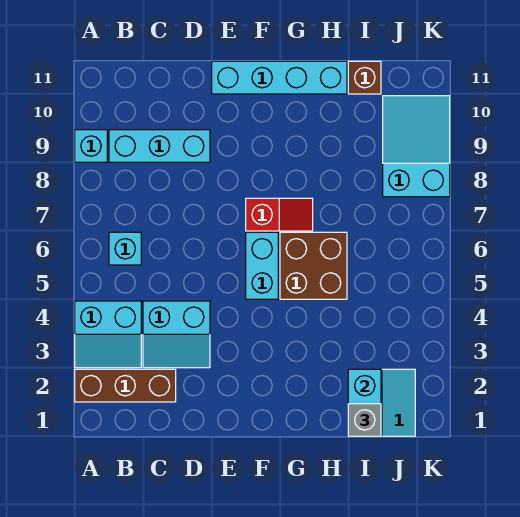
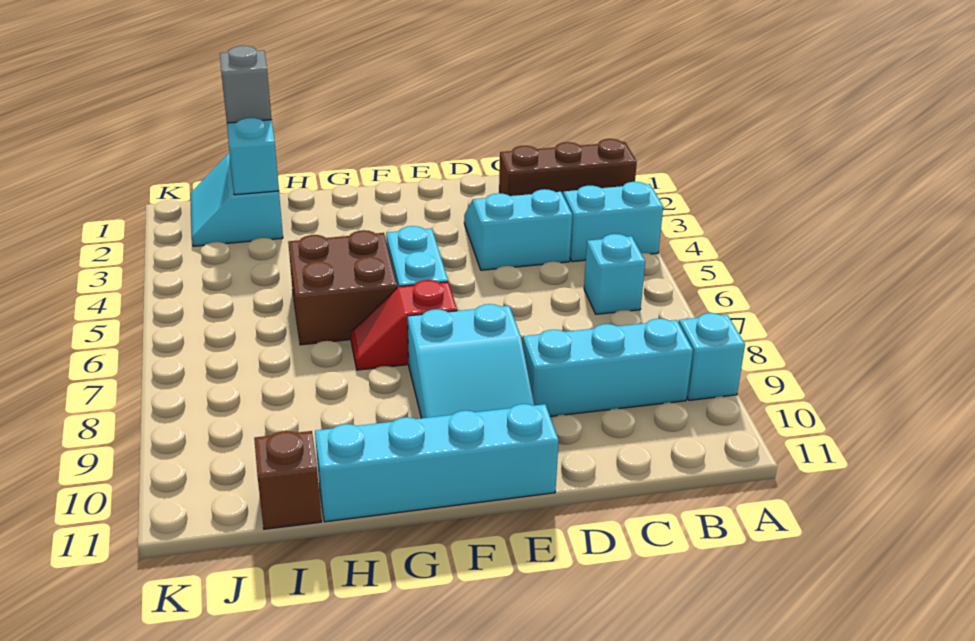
cyan slope J8:K10 level 1 top 8 -> cyan slope E8:F10 level 1 top 8

